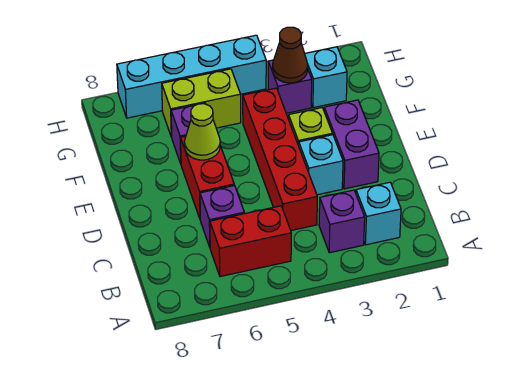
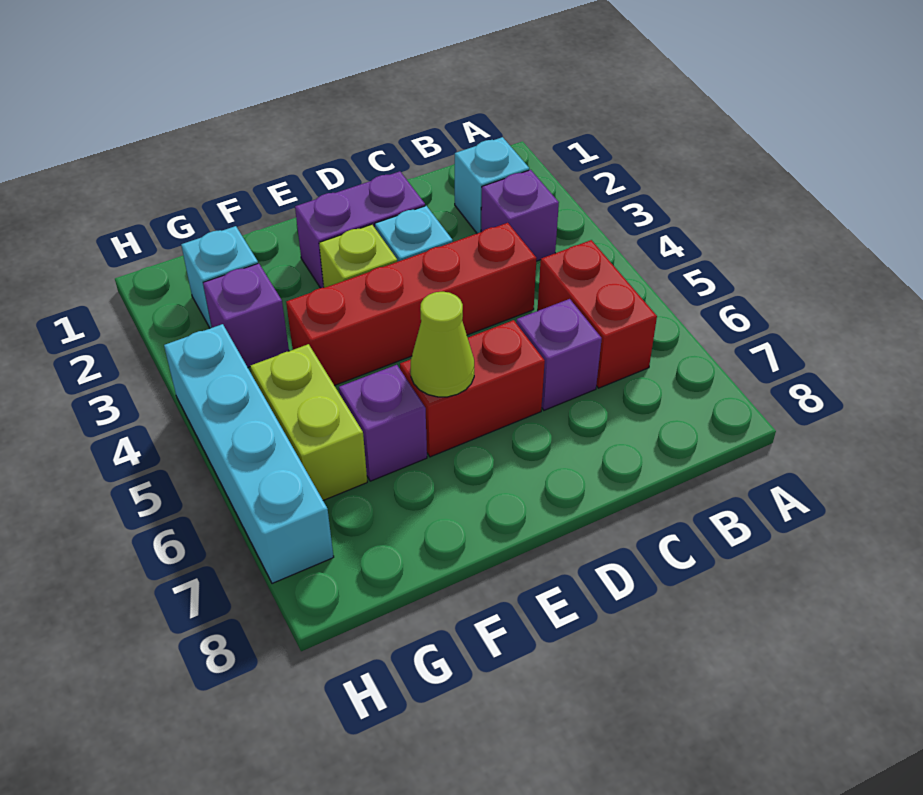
brown cone G3 level 2 -> none

